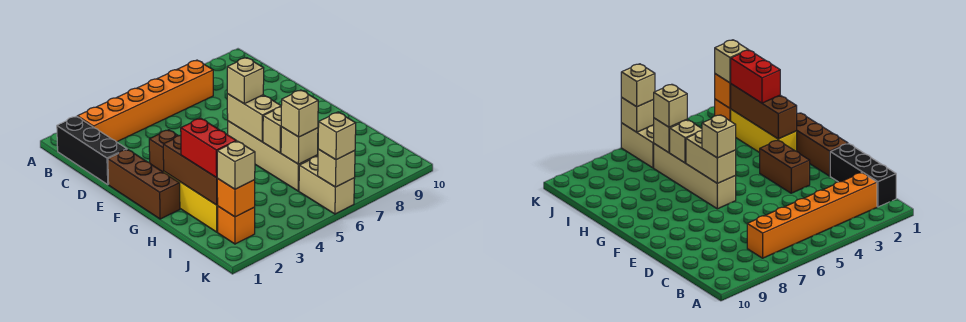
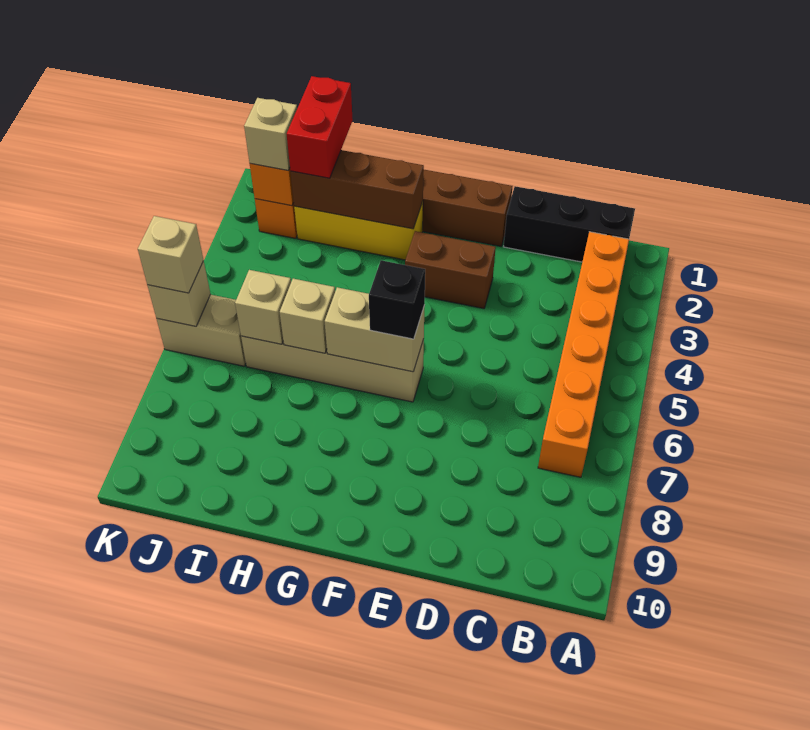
tan brick F6 level 3 -> black brick F6 level 3
red brick H2:I2 level 3 -> red brick I1:I2 level 3
tan brick I6 level 3 -> none

